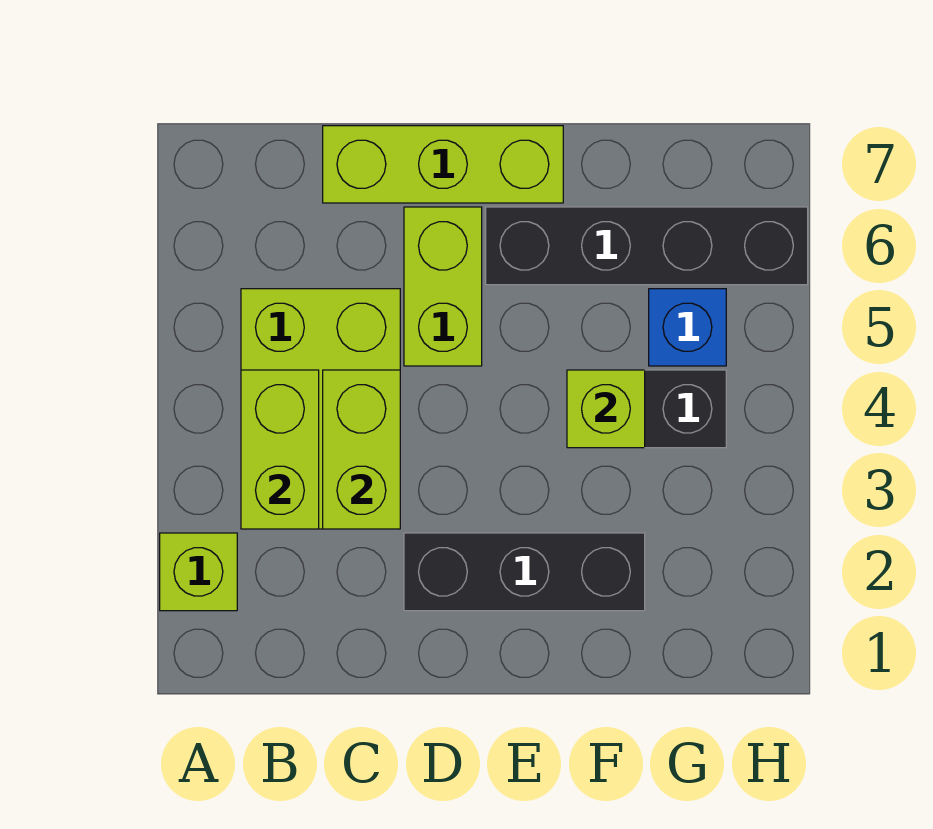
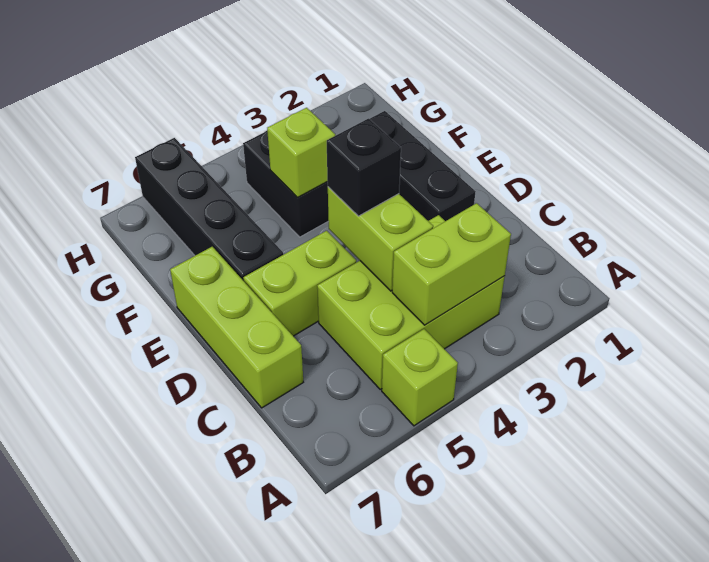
lime brick A2 level 1 -> lime brick A5 level 1
lime brick C3:C4 level 2 -> lime brick C4:D4 level 2
none -> black brick D4 level 3
blue brick G5 level 1 -> none

